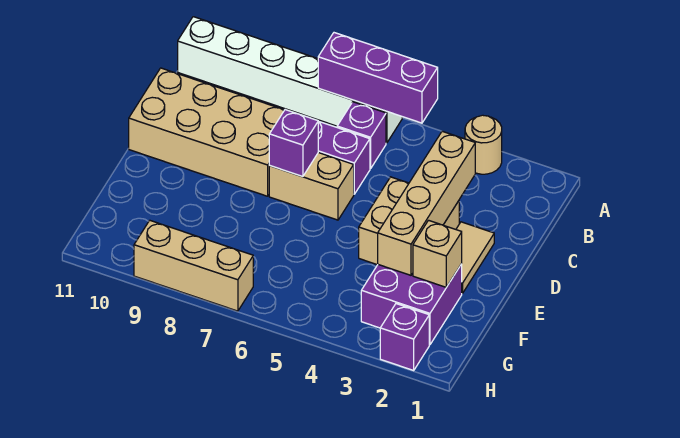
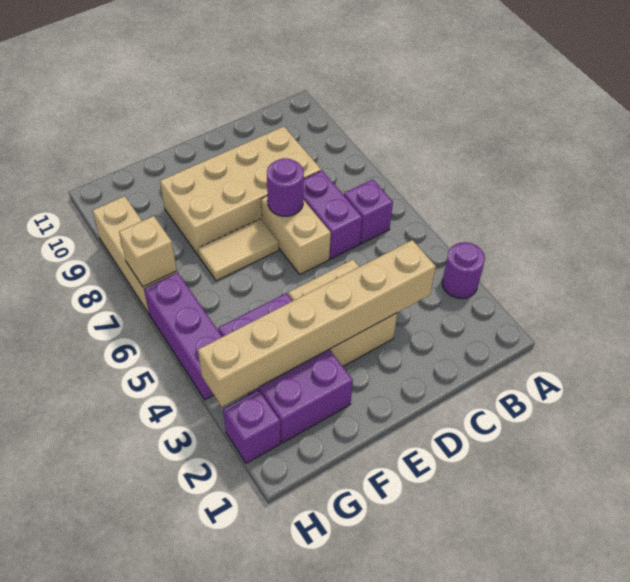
tan round brick A3 level 1 -> purple round brick A3 level 1
purple brick A5:A7 level 2 -> purple brick H4:H6 level 1
white brick A6:A11 level 1 -> none
tan brick C3:F3 level 2 -> tan brick C3:H3 level 2
tan brick C8:D11 level 1 -> tan brick C8:F9 level 1
tan tile D2:E2 level 1 -> tan tile E7:F7 level 1
purple brick D7 level 2 -> purple round brick D7 level 2
purple brick F2:G3 level 1 -> purple brick F2:G4 level 1
tan brick F2 level 2 -> tan brick H7 level 2

